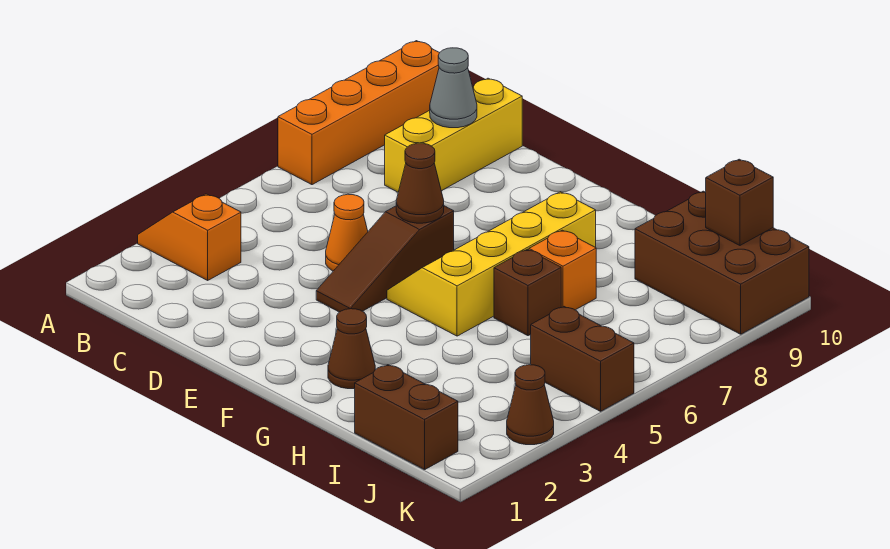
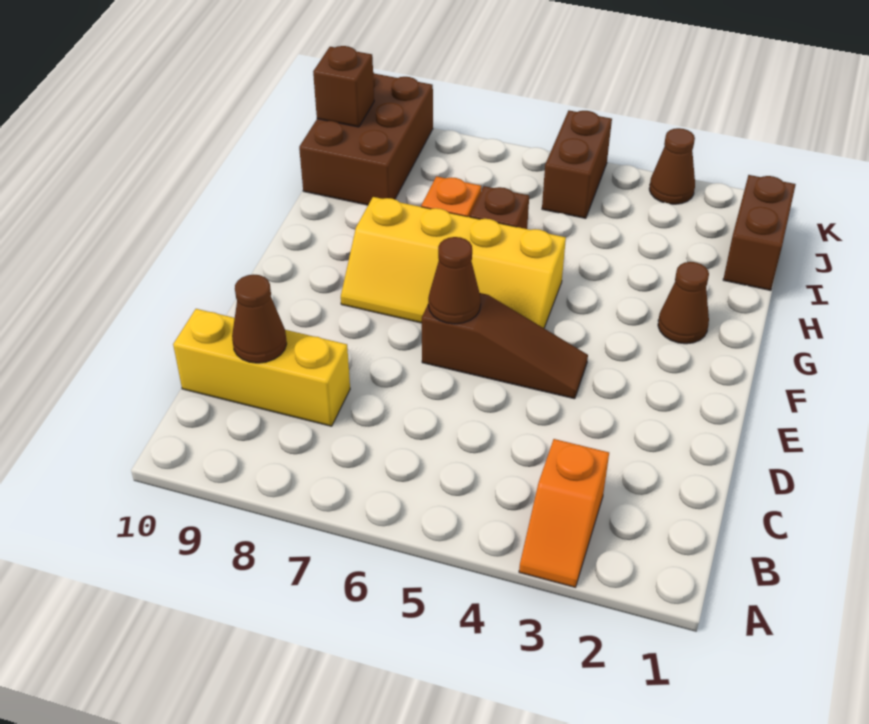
orange brick A7:A10 level 1 -> none
grey cone C9 level 2 -> brown cone C9 level 2
orange cone D5 level 1 -> none

